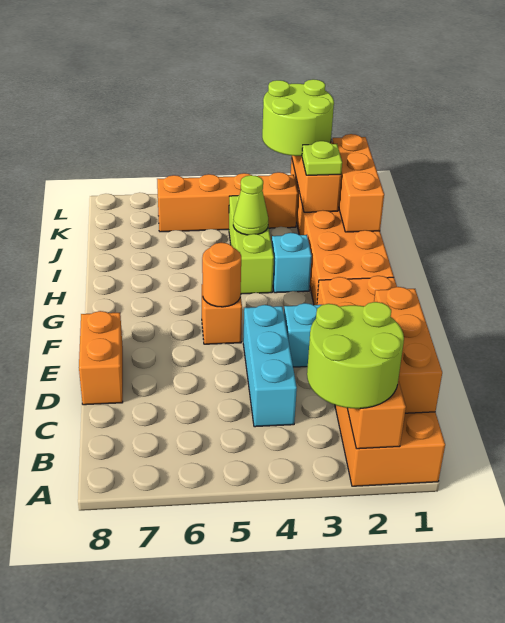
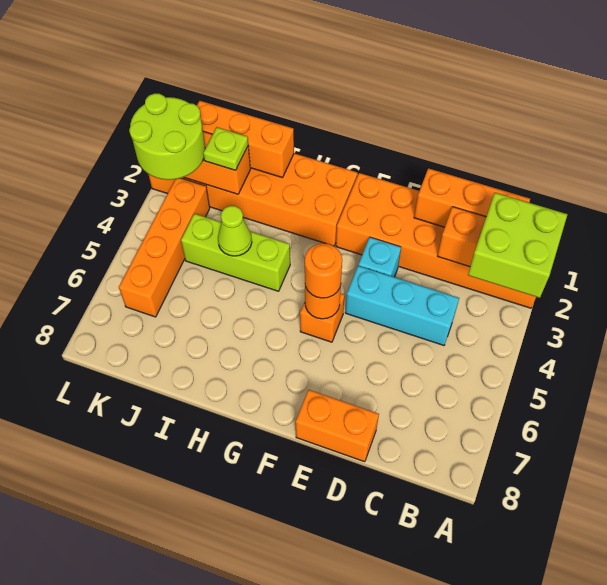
lime round brick A2:B3 level 3 -> lime brick A2:B3 level 3
none -> orange round brick F5 level 3
cyan brick H3 level 1 -> none

